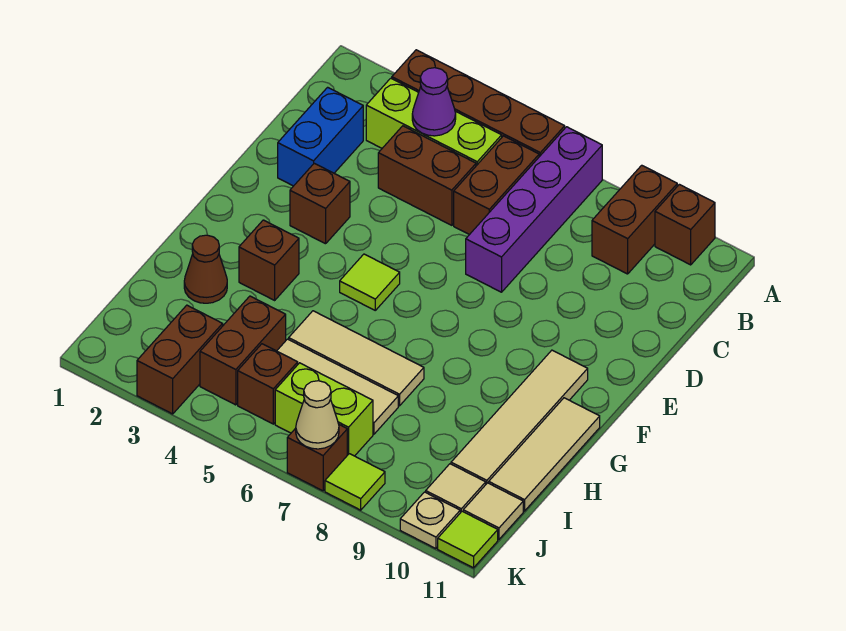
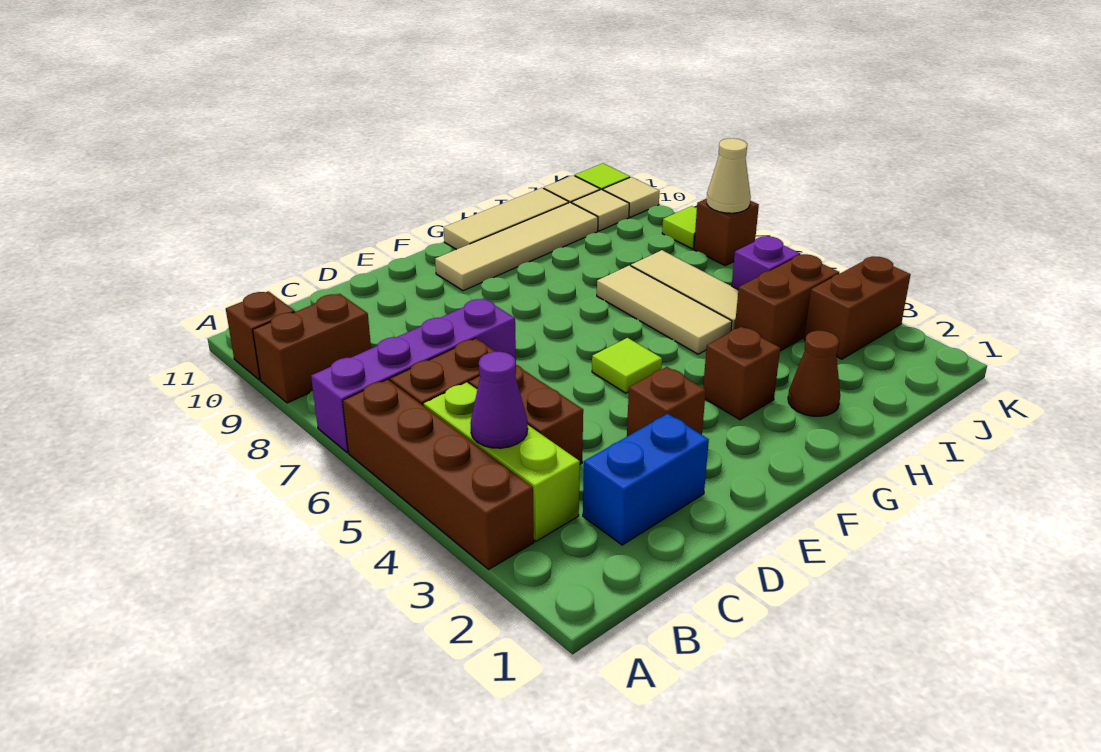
brown brick J5 level 1 -> purple brick J5 level 1
lime brick J6:J7 level 1 -> none
tan plate K10 level 1 -> tan tile K10 level 1

